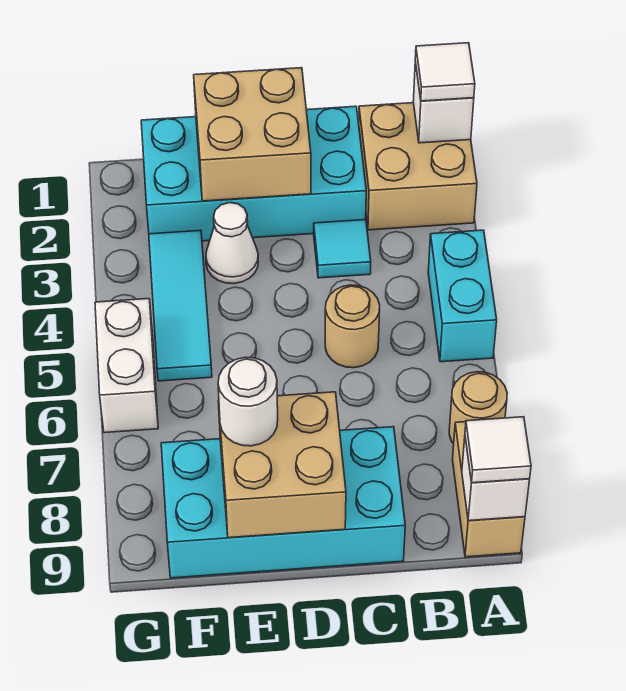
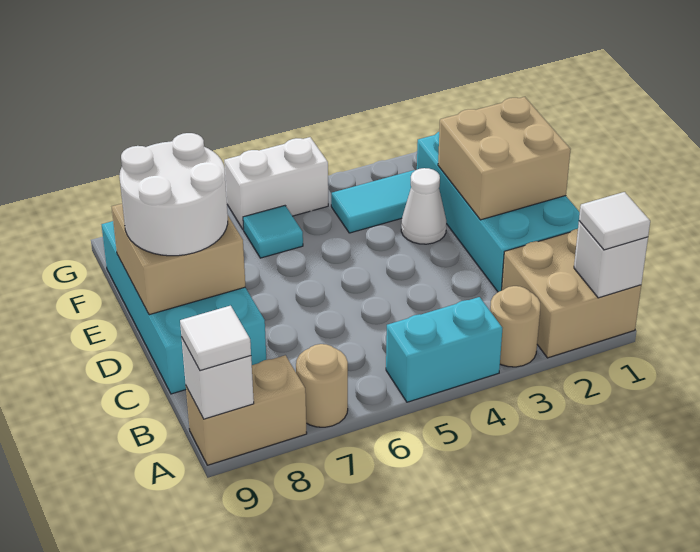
cyan tile C3 level 1 -> cyan tile F6 level 1
tan round brick C5 level 1 -> tan round brick A3 level 1
white round brick E8 level 3 -> white round brick D8:E9 level 3
cyan tile F3:F5 level 1 -> cyan tile F3:F4 level 1

